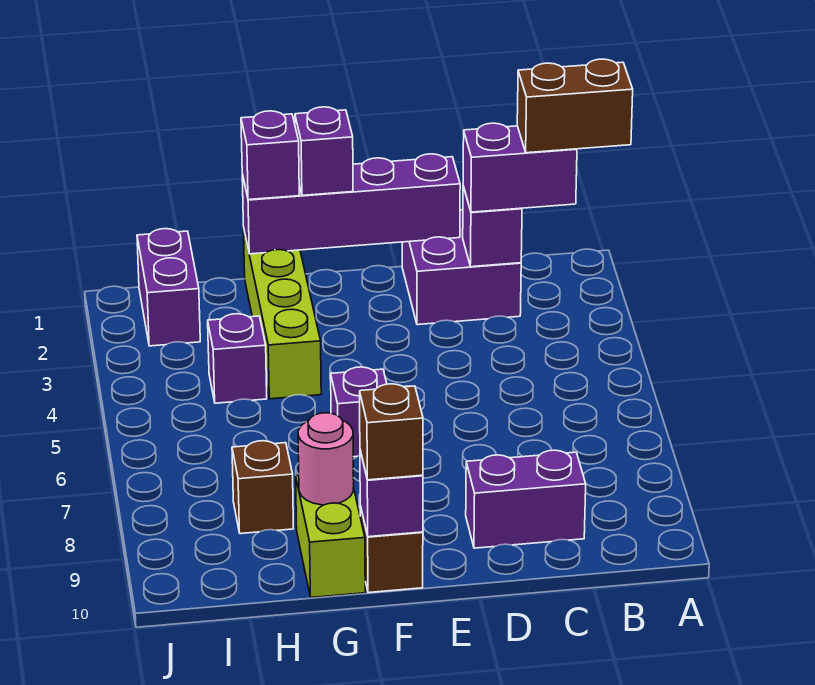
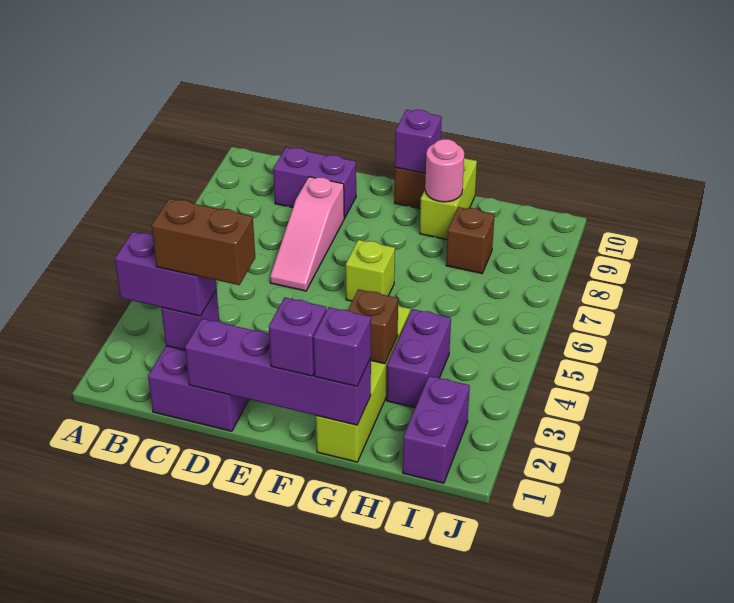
brown brick A2:B2 level 4 -> brown brick C2:D2 level 4
none -> pink slope D6:D8 level 1 top 8
purple brick F6 level 1 -> lime brick F6 level 1
brown brick F10 level 3 -> brown brick G3 level 2
purple brick H4 level 1 -> purple brick H3:H4 level 1

